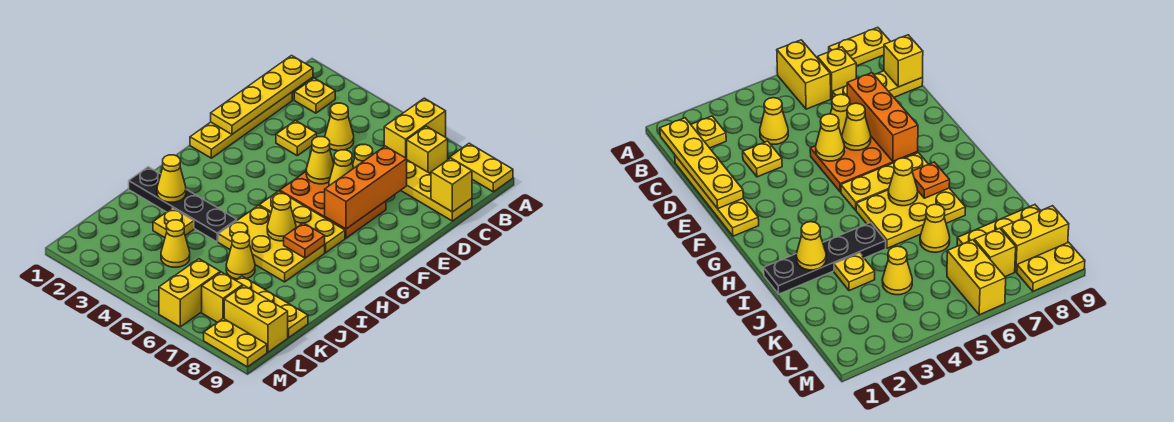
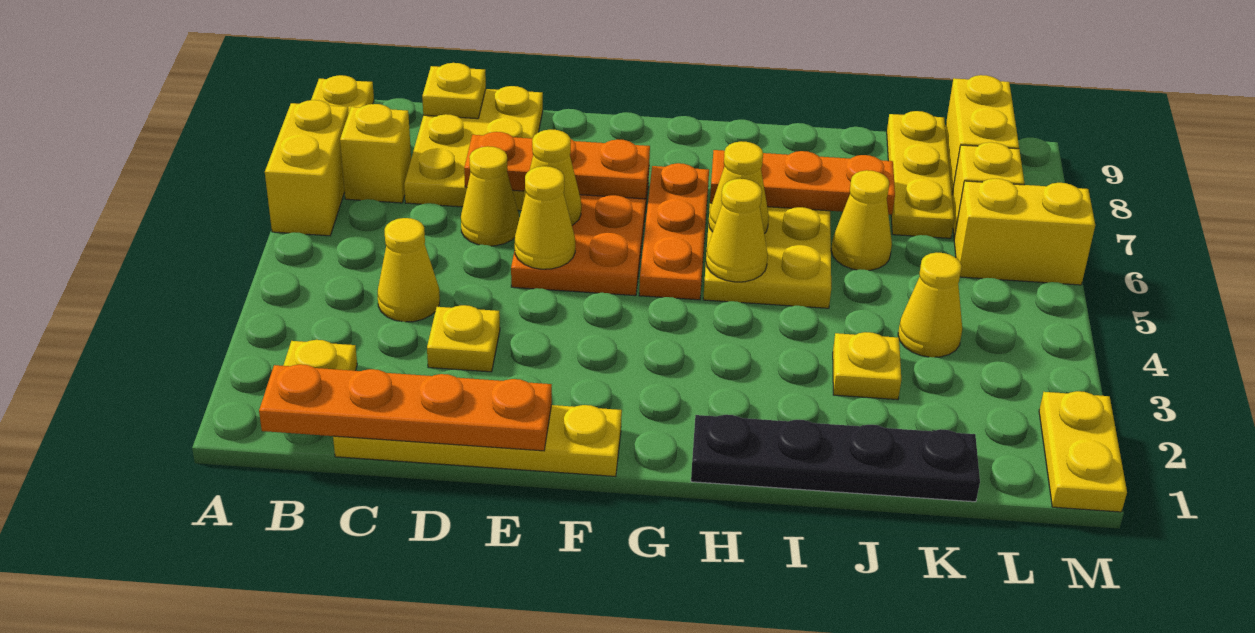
yellow brick A6:B6 level 1 -> yellow brick A6:A7 level 1
yellow plate B1:E1 level 2 -> orange plate B1:E1 level 2
yellow plate C7:C9 level 1 -> yellow plate C7:D9 level 1
yellow brick C9 level 2 -> yellow plate C9 level 2
orange brick D7:F7 level 2 -> orange plate D7:F7 level 2
yellow plate G5:G7 level 1 -> orange plate G5:G7 level 1
orange plate H7 level 2 -> orange plate H7:J7 level 2
black plate I1:I4 level 1 -> black plate H1:K1 level 1
yellow cone I2 level 2 -> yellow cone H5 level 2
yellow plate M8:M9 level 1 -> yellow plate M1:M2 level 1

